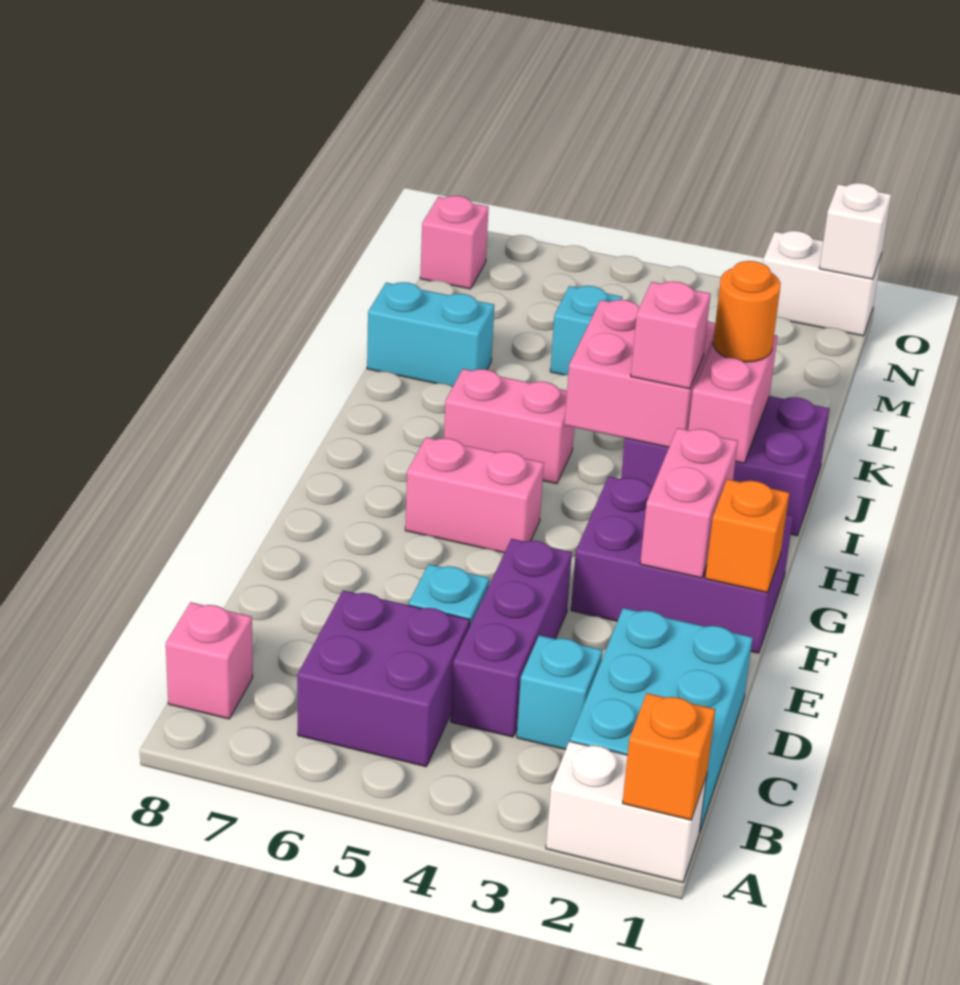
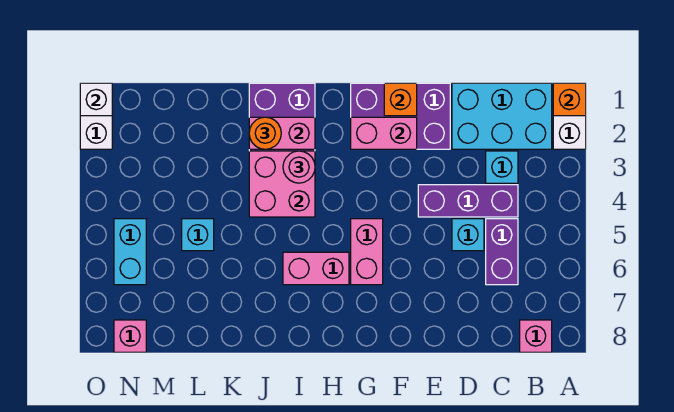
purple brick B5:C6 level 1 -> purple brick C5:C6 level 1
purple brick F1:G3 level 1 -> purple brick E1:G2 level 1
pink brick I3 level 3 -> pink round brick I3 level 3
pink brick I5:I6 level 1 -> pink brick H6:I6 level 1
cyan brick K7:K8 level 1 -> cyan brick N5:N6 level 1

